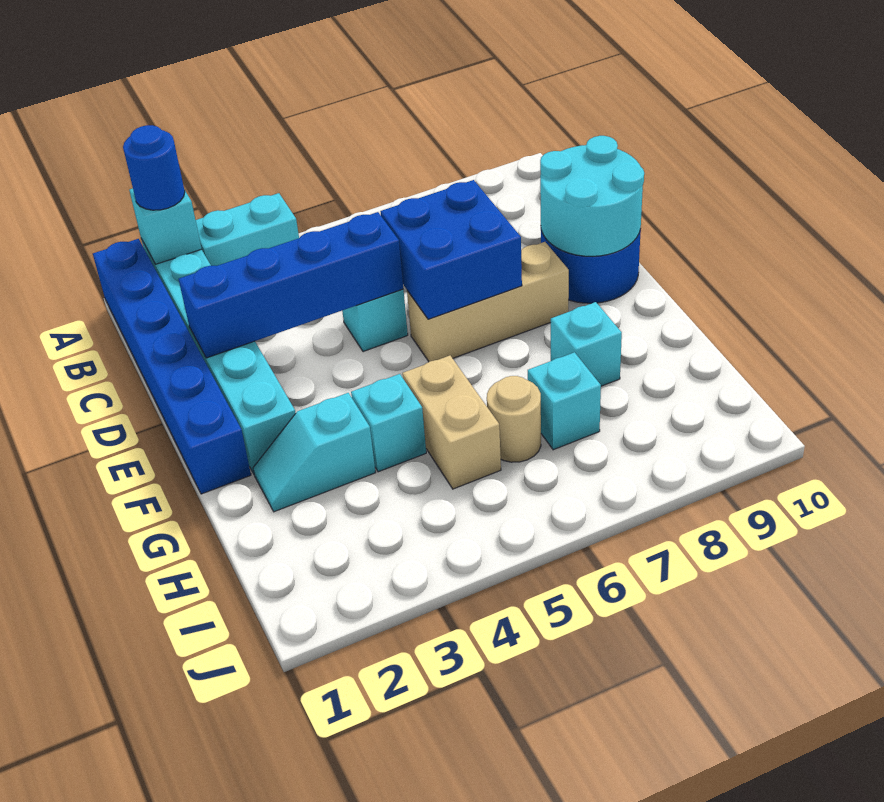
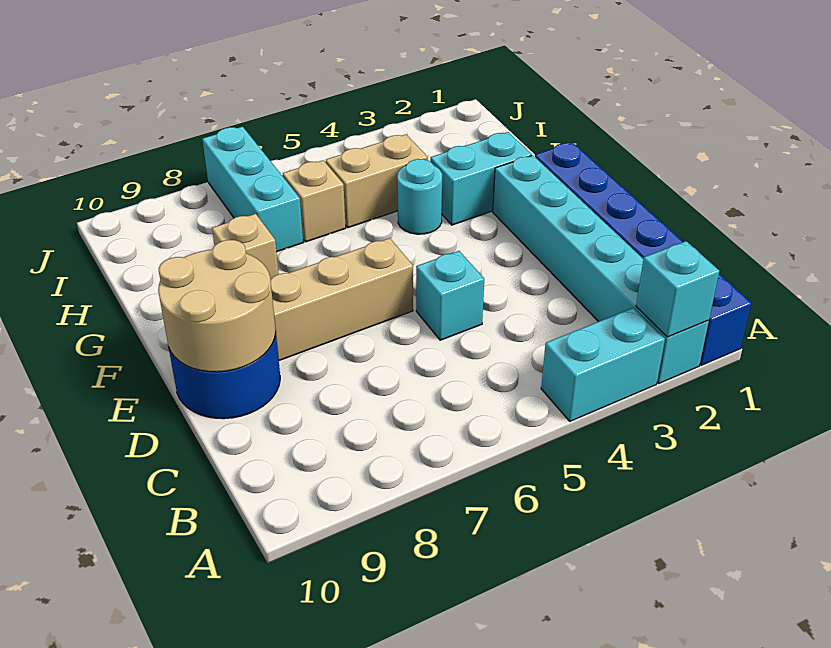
blue round brick A2 level 3 -> none
blue brick D2:D5 level 2 -> none
blue brick D6:E7 level 2 -> none
cyan round brick D9:E10 level 2 -> tan round brick D9:E10 level 2
cyan slope G2:G3 level 1 top 3 -> cyan brick G2:G3 level 1
cyan brick G4 level 1 -> cyan round brick G4 level 1
tan brick G5:H5 level 1 -> tan brick H4:H5 level 1
cyan brick G8 level 1 -> tan brick G8 level 1
tan round brick H6 level 1 -> tan brick H6 level 1
cyan brick H7 level 1 -> cyan brick H7:J7 level 1

